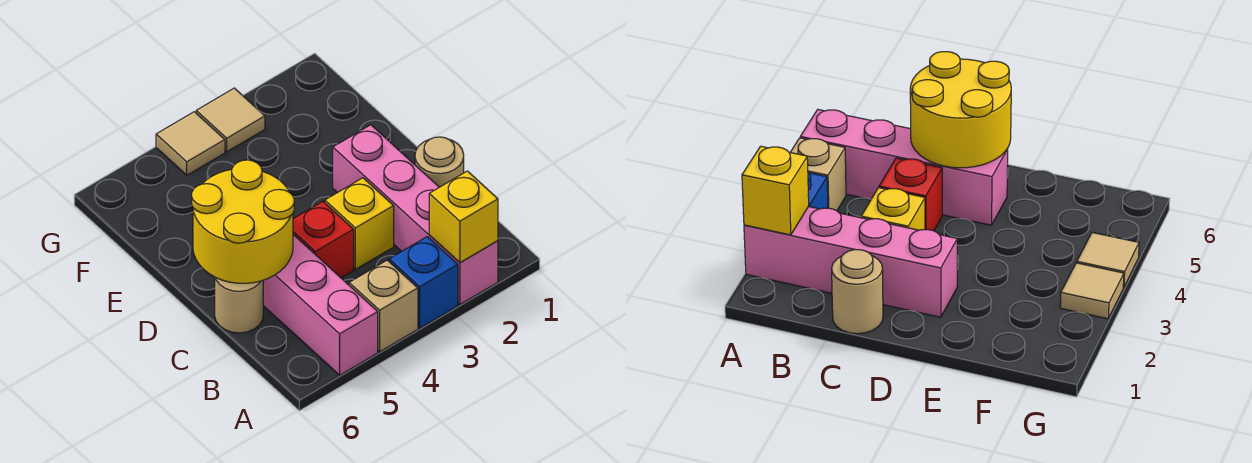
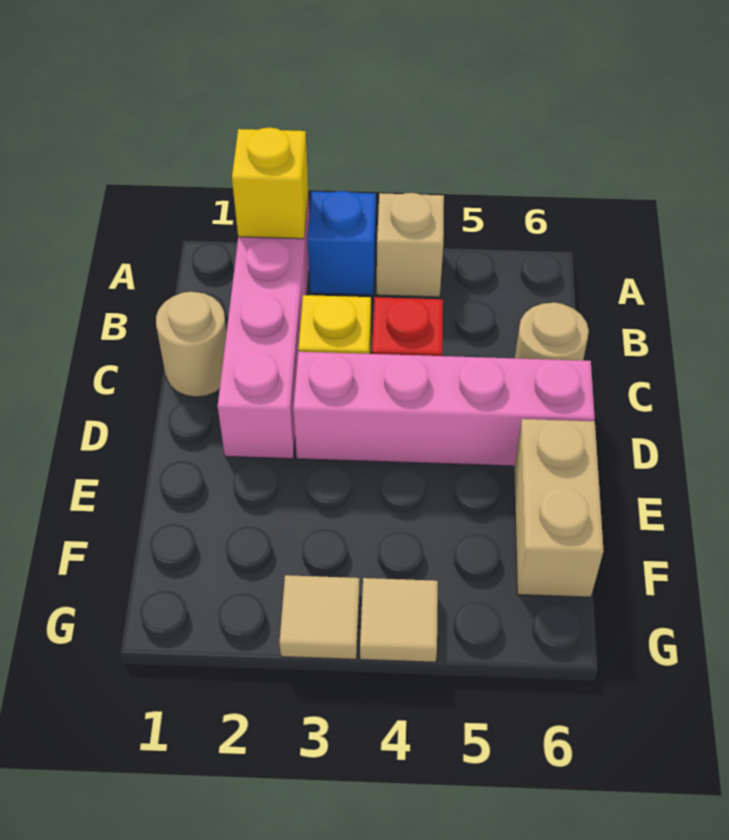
pink brick A5:D5 level 1 -> pink brick D3:D6 level 1
yellow round brick C5:D6 level 2 -> none
none -> tan brick E6:F6 level 1

